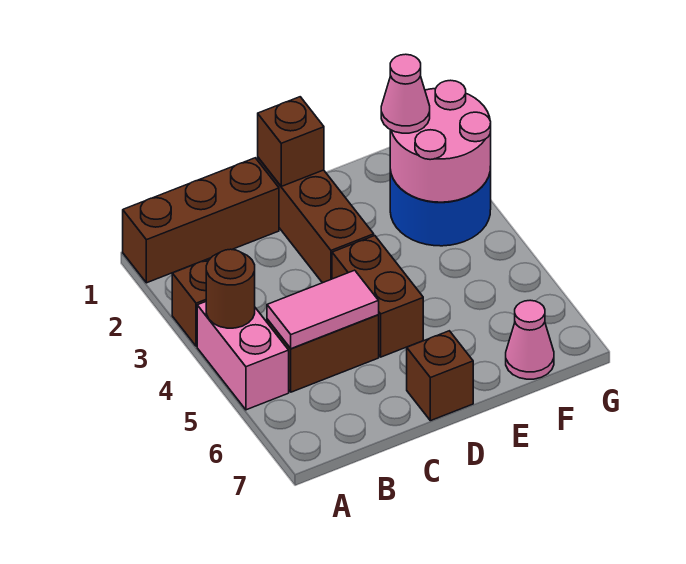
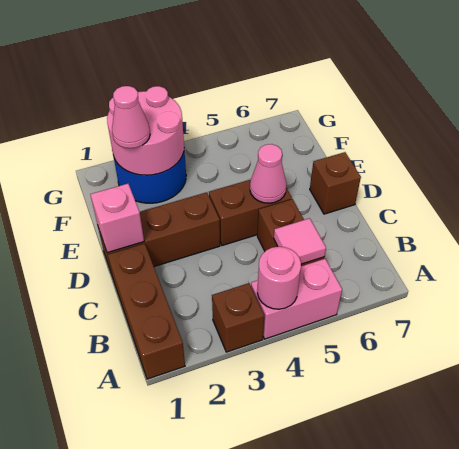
brown round brick A4 level 2 -> pink round brick A4 level 2
pink tile B5:C5 level 2 -> pink tile B5 level 2
brown brick D1 level 2 -> pink brick D1 level 2
pink cone F7 level 1 -> pink cone D5 level 2

